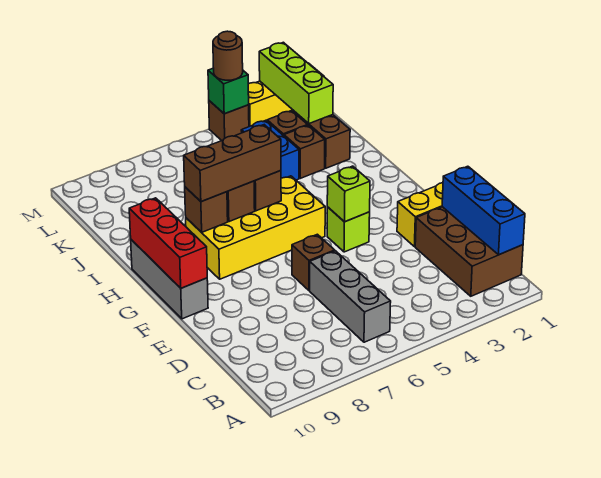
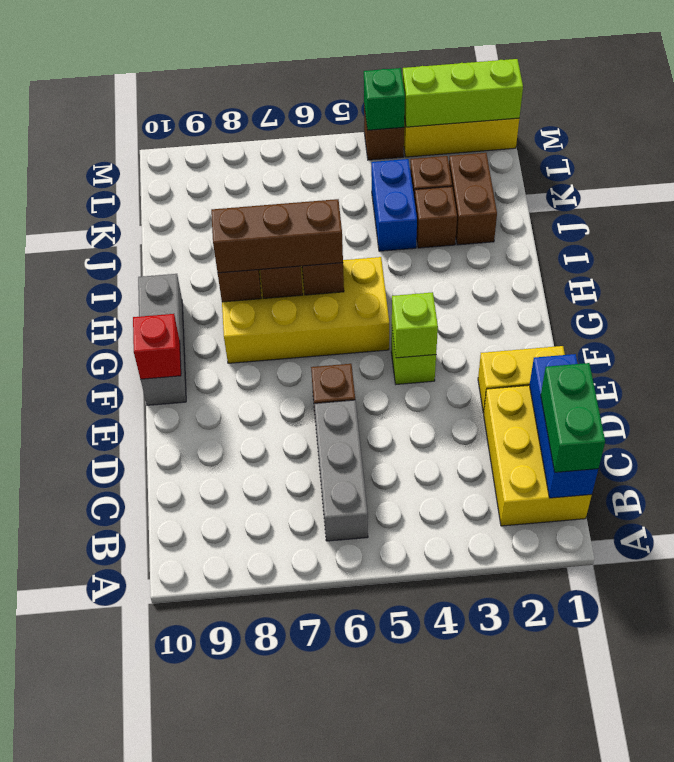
brown brick B1:D2 level 1 -> yellow brick B1:D2 level 1
none -> green brick B1:C1 level 3
red brick F10:H10 level 2 -> red brick F10 level 2
lime brick K2:M2 level 2 -> lime brick M1:M3 level 2
brown round brick M4 level 3 -> none

